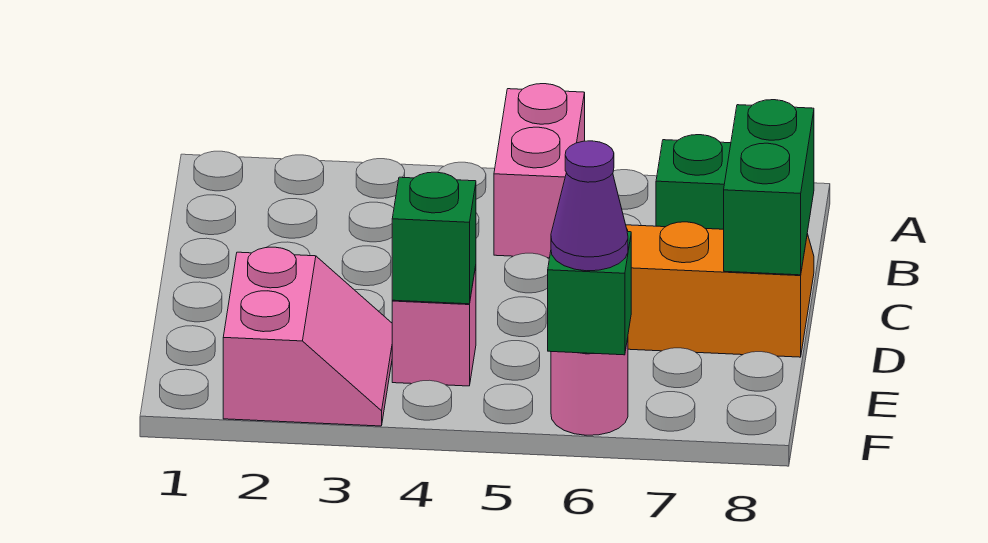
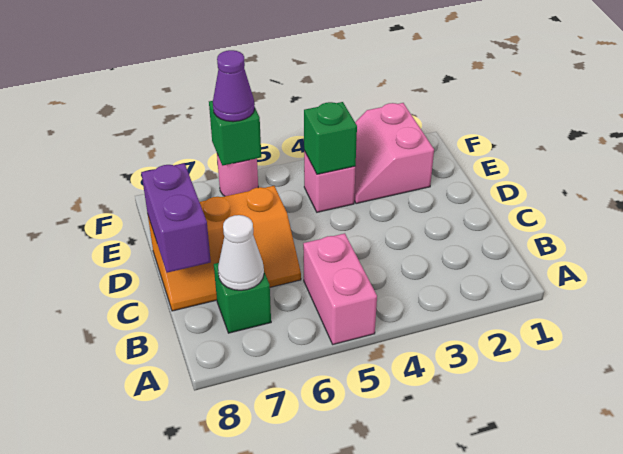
none -> white cone B7 level 2
green brick C8:D8 level 2 -> purple brick C8:D8 level 2

